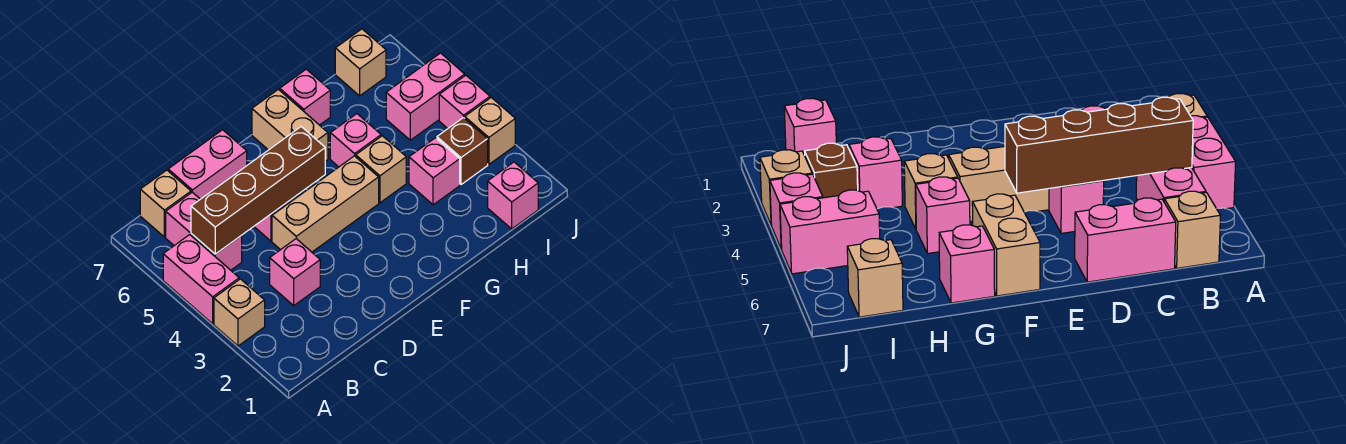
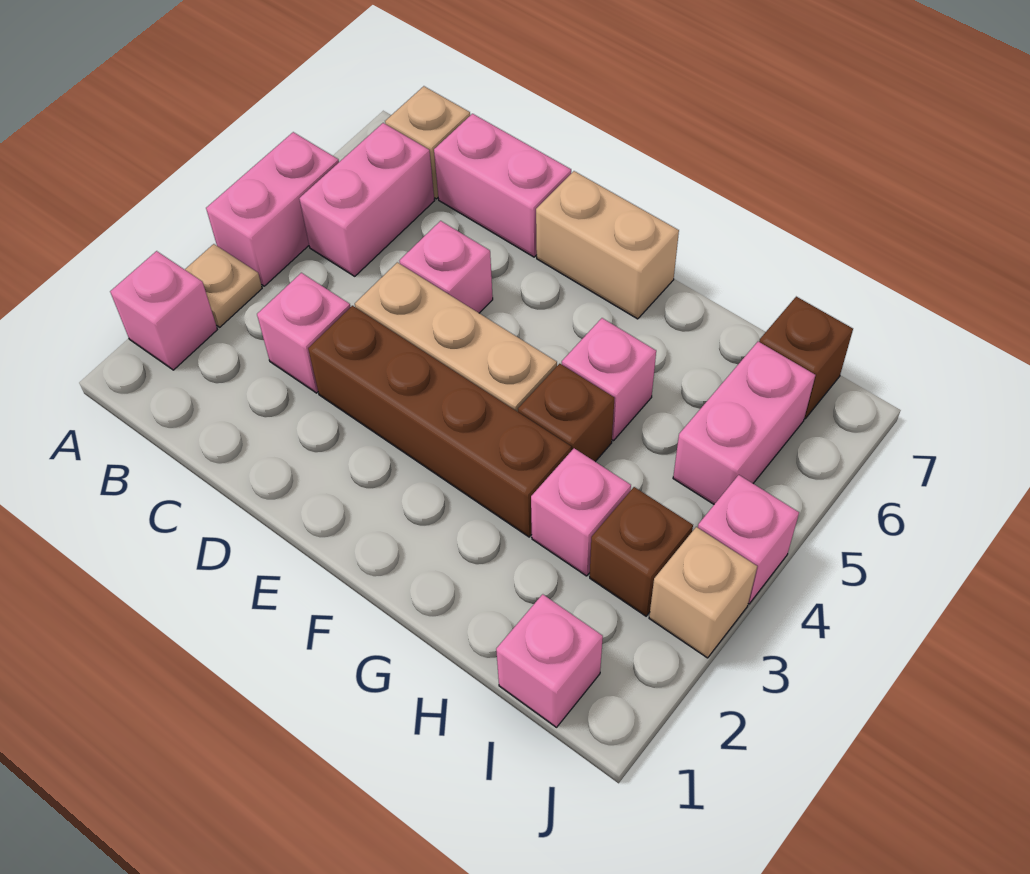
tan brick A3 level 1 -> tan plate A3 level 1
brown brick B5:E5 level 2 -> brown brick D3:G3 level 1
tan brick F6:F7 level 1 -> tan brick E7:F7 level 1
tan brick G4 level 1 -> brown brick G4 level 1
pink brick G7 level 1 -> pink brick A2 level 1
pink brick I5:J5 level 1 -> pink brick I5:I6 level 1
tan brick I7 level 1 -> brown brick I7 level 1

